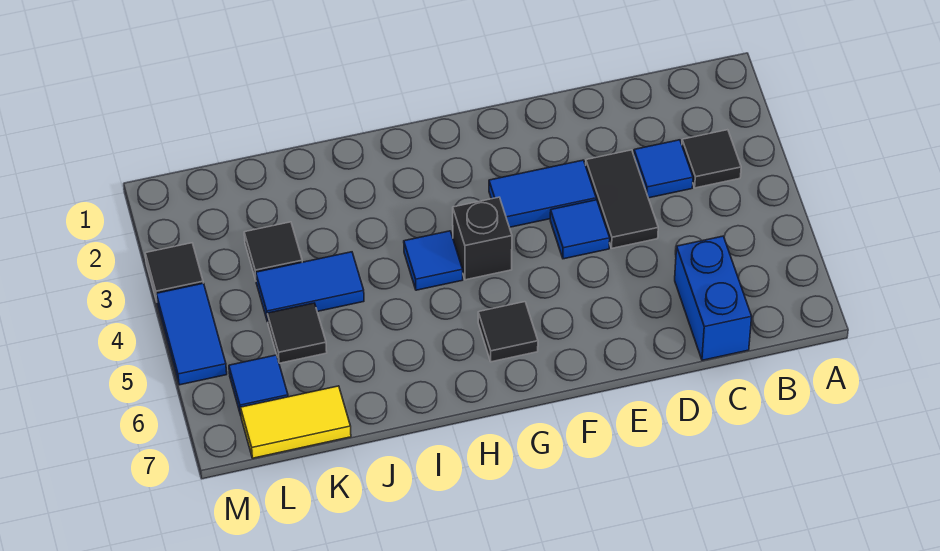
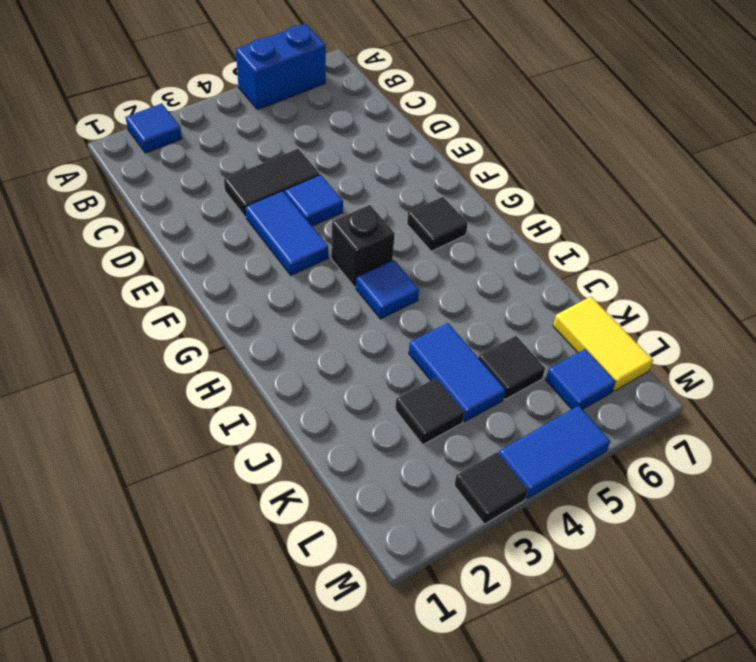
black tile B3 level 1 -> none
blue tile C3 level 1 -> blue tile A2 level 1
blue brick C6:C7 level 1 -> blue brick A5:A6 level 1

